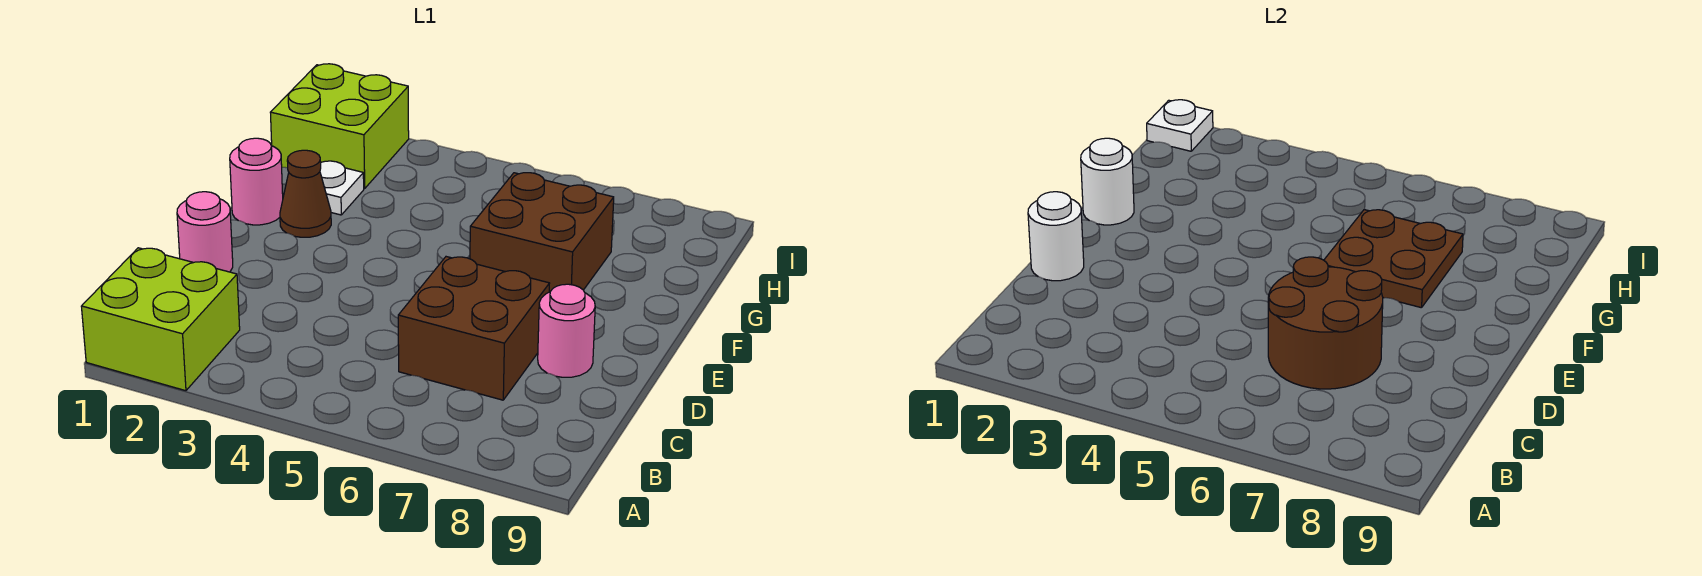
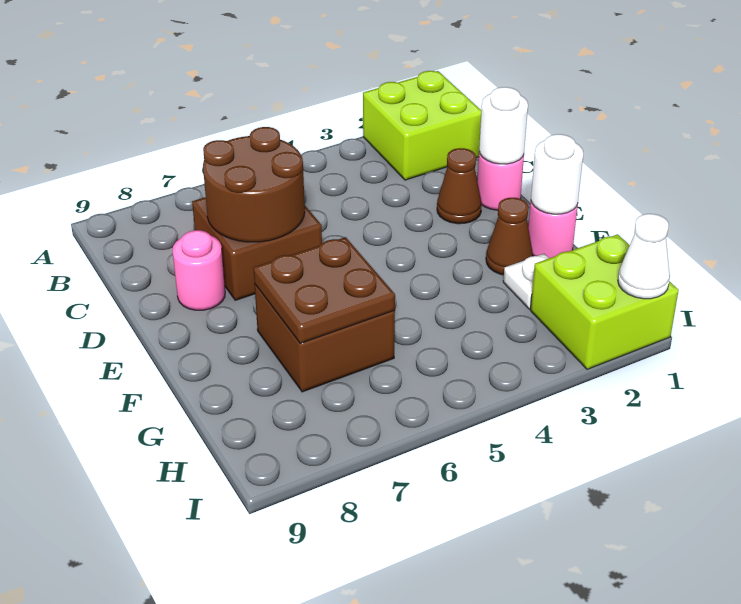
none -> brown cone D2 level 1
white plate I1 level 2 -> white cone I1 level 2

